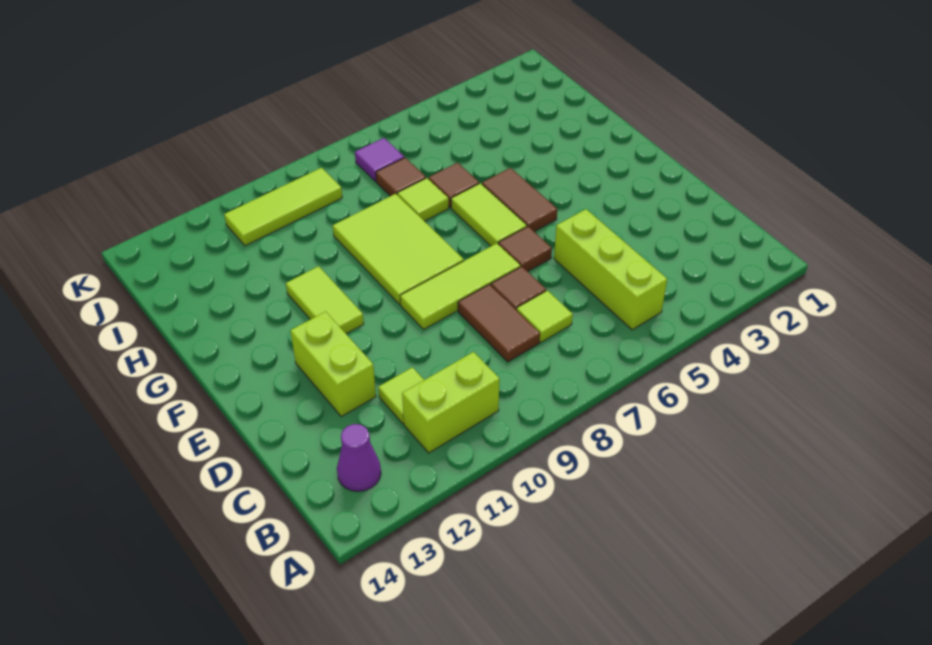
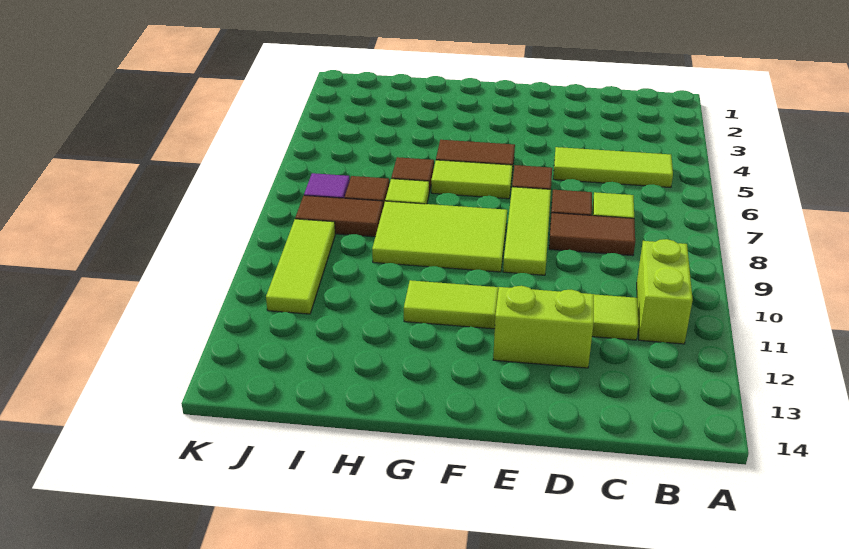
lime brick B5:D5 level 1 -> lime tile B5:D5 level 1
purple cone B13 level 1 -> none
none -> brown tile I8:J8 level 1

